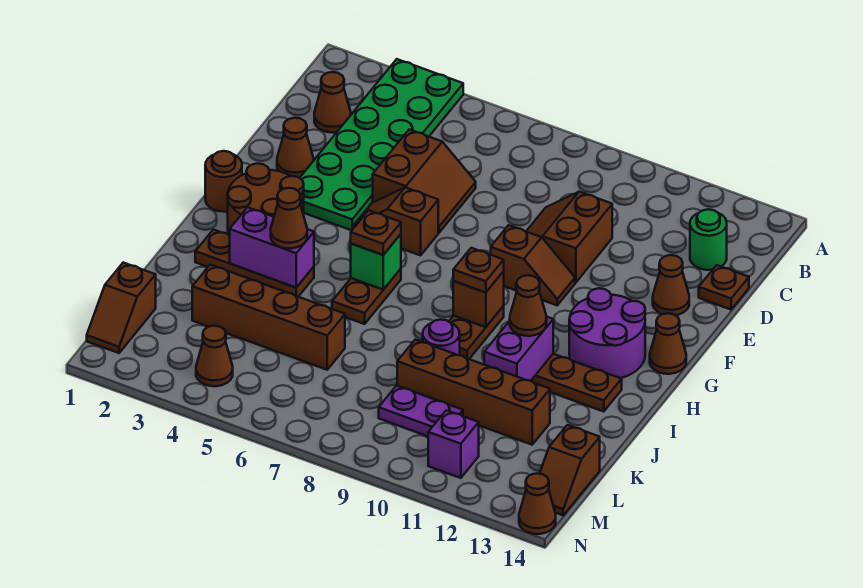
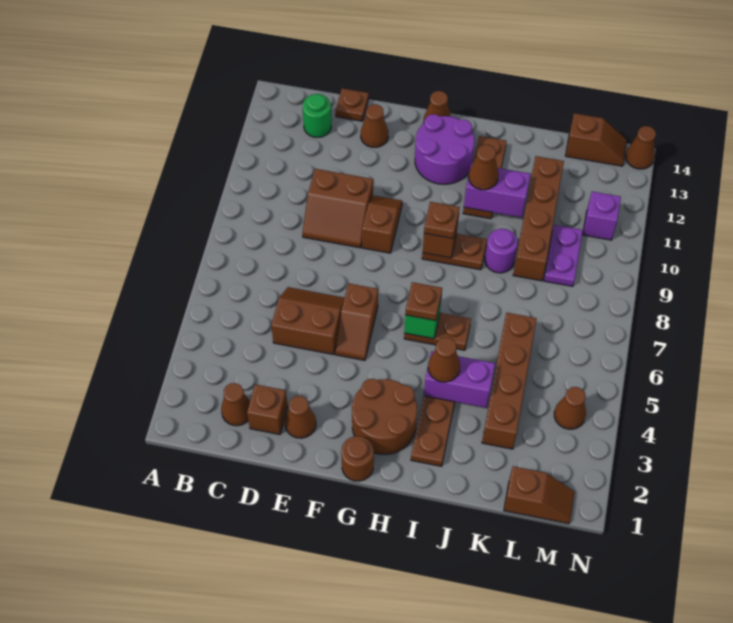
green plate A3:F4 level 1 -> none
none -> brown brick D2 level 1
purple brick I3:I4 level 2 -> purple brick I4:J4 level 2

